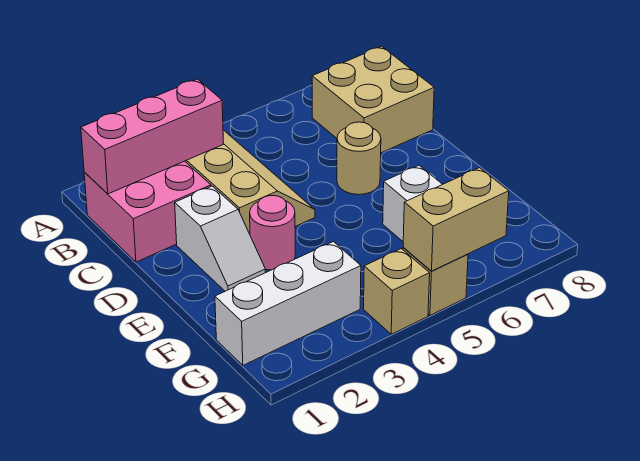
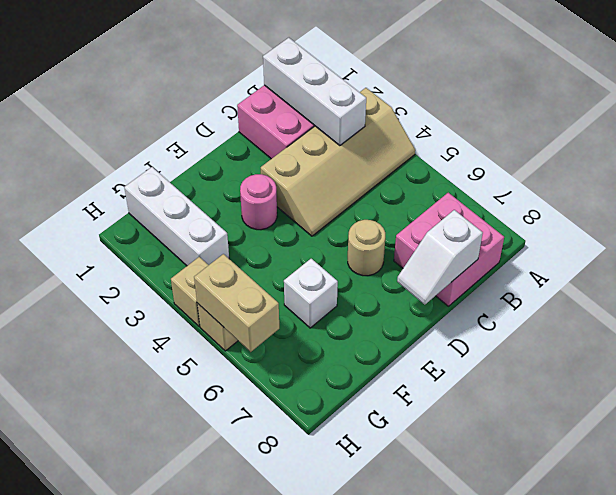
pink brick B1:B3 level 2 -> white brick B1:B3 level 2
tan brick B7:C8 level 1 -> pink brick B7:C8 level 1
white slope D2:E2 level 1 top D -> white slope C8:D8 level 2 top C

